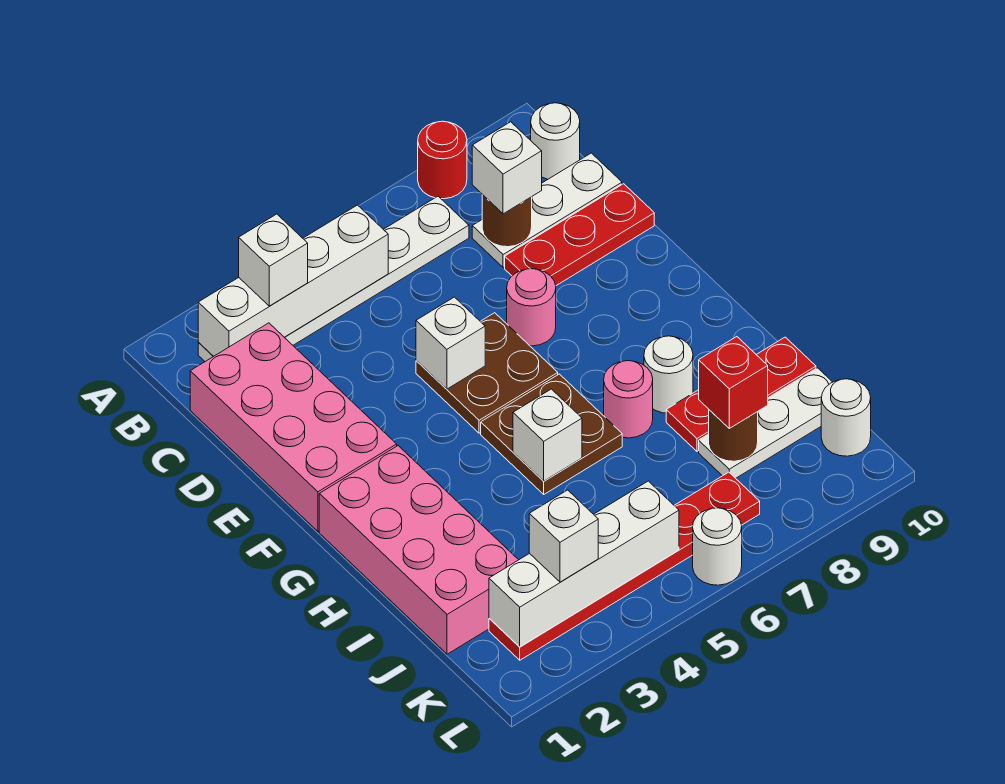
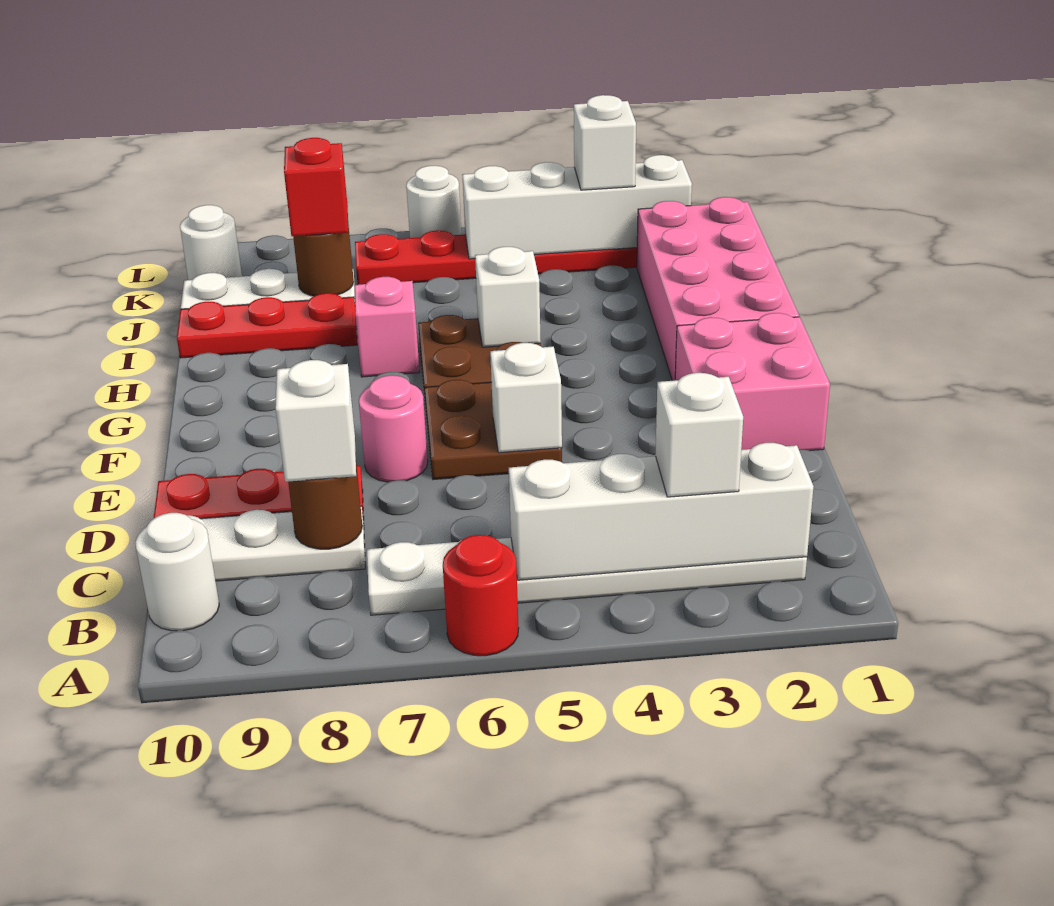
red round brick A8 level 1 -> red round brick A6 level 1
pink brick C1:F2 level 1 -> pink brick E1:F2 level 1
pink round brick H7 level 1 -> pink brick H7 level 1
white round brick H8 level 1 -> none

